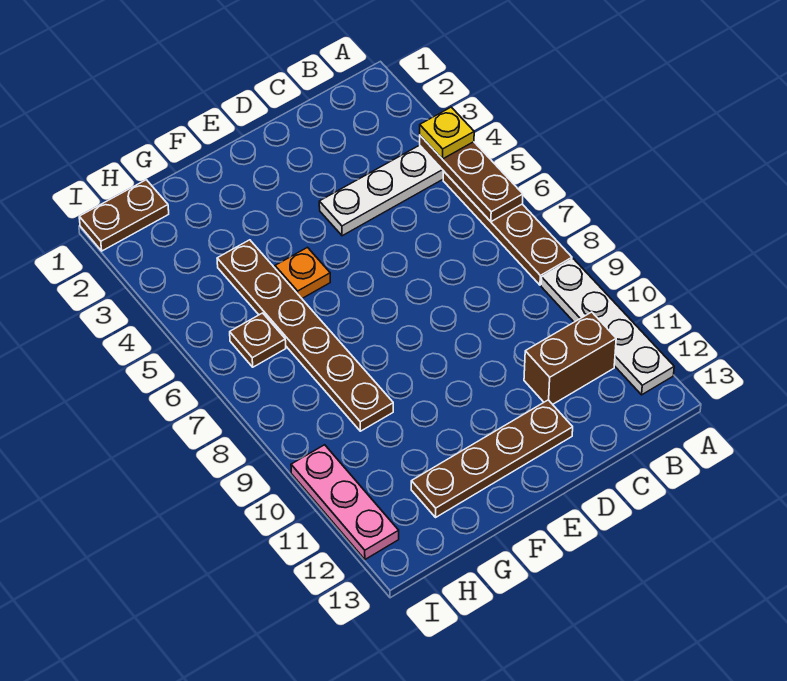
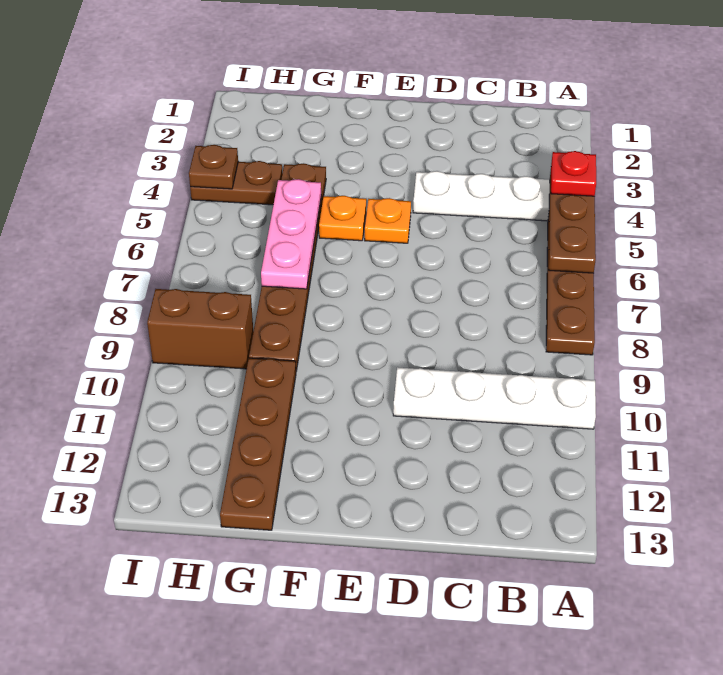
yellow plate A4 level 3 -> red plate A4 level 3
white plate A9:A12 level 1 -> white plate A10:D10 level 1
brown brick B11:C11 level 1 -> brown brick H9:I9 level 1
brown plate D12:G12 level 1 -> brown plate G10:G13 level 1
none -> orange plate E5 level 1
brown plate H1:I1 level 1 -> brown plate H4:I4 level 1
brown plate H6 level 1 -> brown plate I4 level 2
pink plate I10:I12 level 1 -> pink plate G5:G7 level 2

